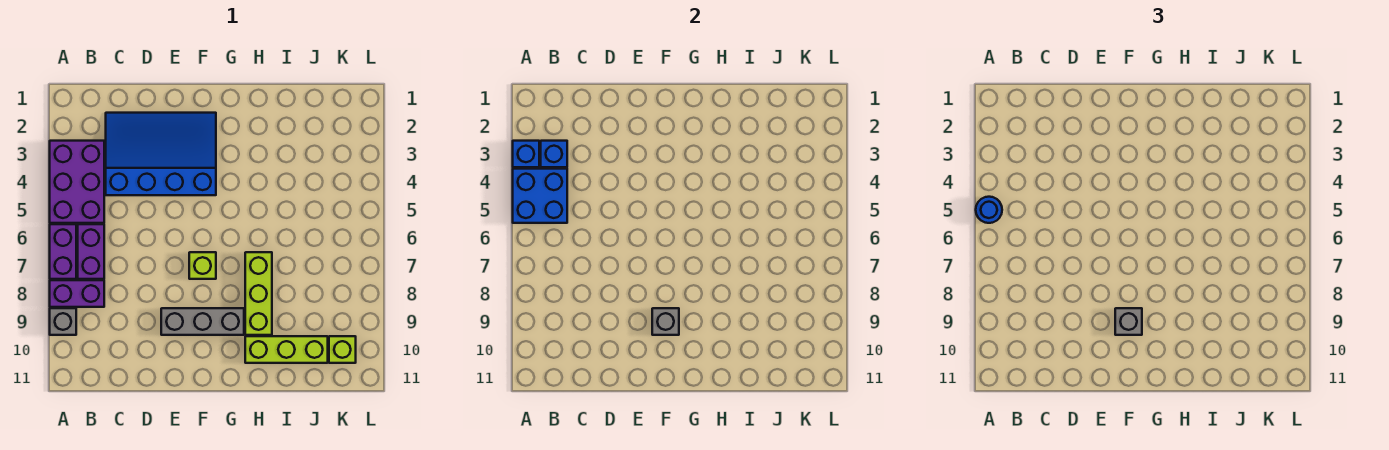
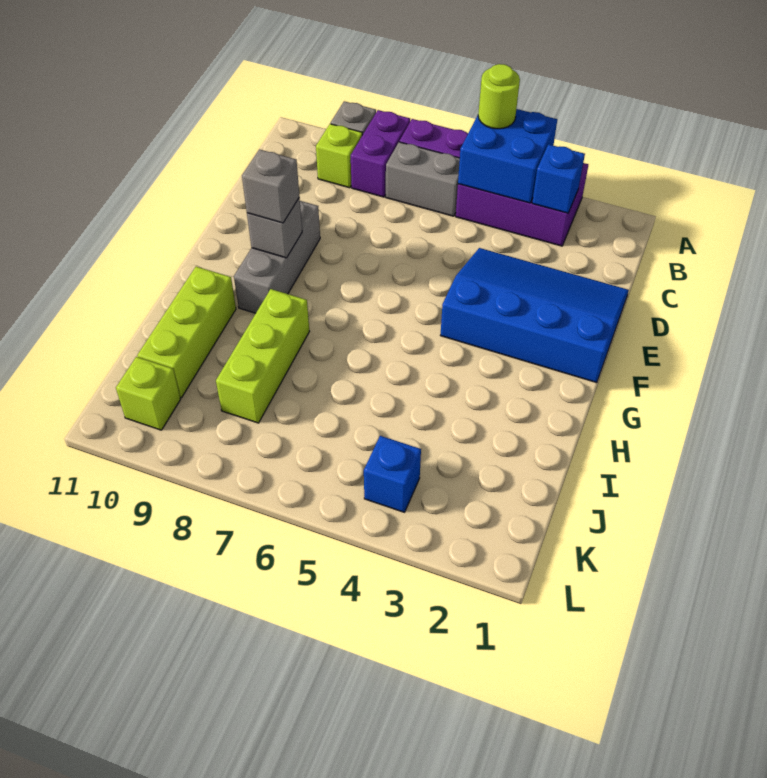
blue brick A3 level 2 -> blue brick K4 level 1
blue round brick A5 level 3 -> lime round brick A5 level 3
purple brick B6:B7 level 1 -> grey brick B6:B7 level 1
blue slope C2:F4 level 1 top 4 -> blue slope D1:F4 level 1 top F
lime brick F7 level 1 -> lime brick B9 level 1
lime brick H7:H9 level 1 -> lime brick H8:J8 level 1

